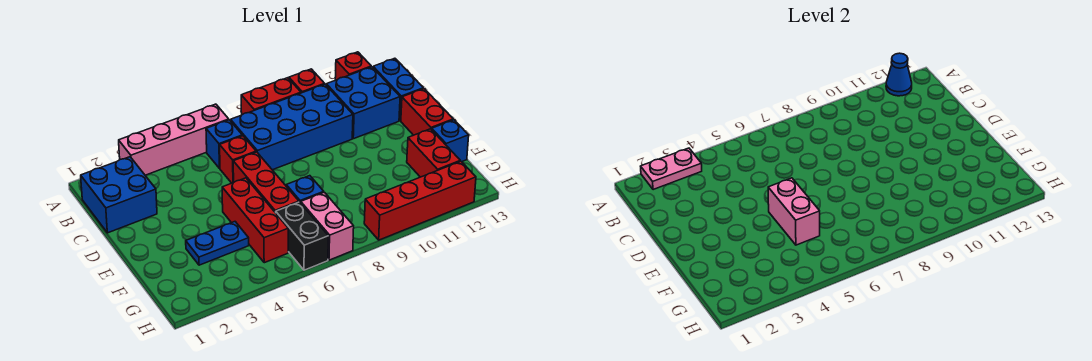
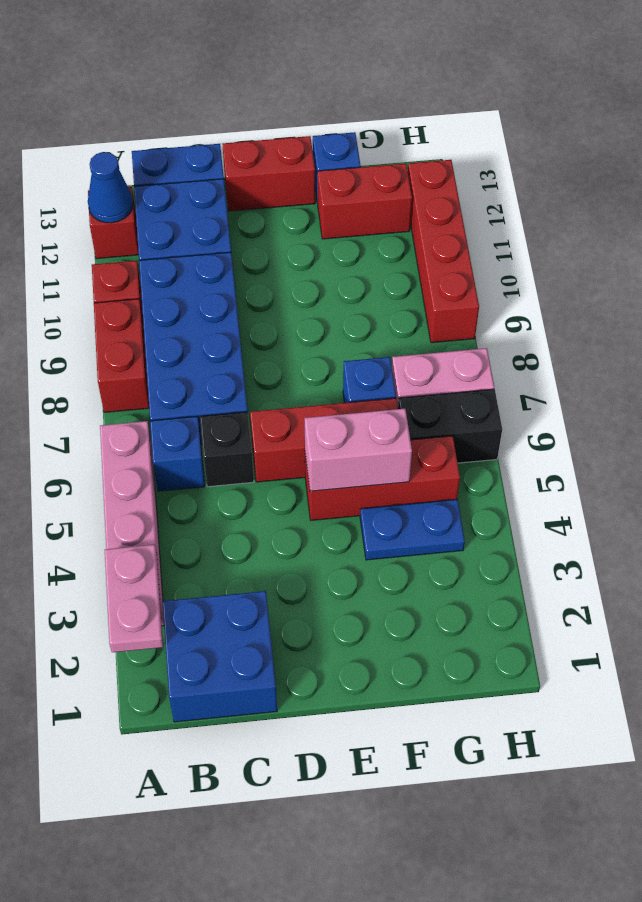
red brick C6 level 1 -> black brick C6 level 1
blue plate F3:F4 level 1 -> blue plate F4:G4 level 1

